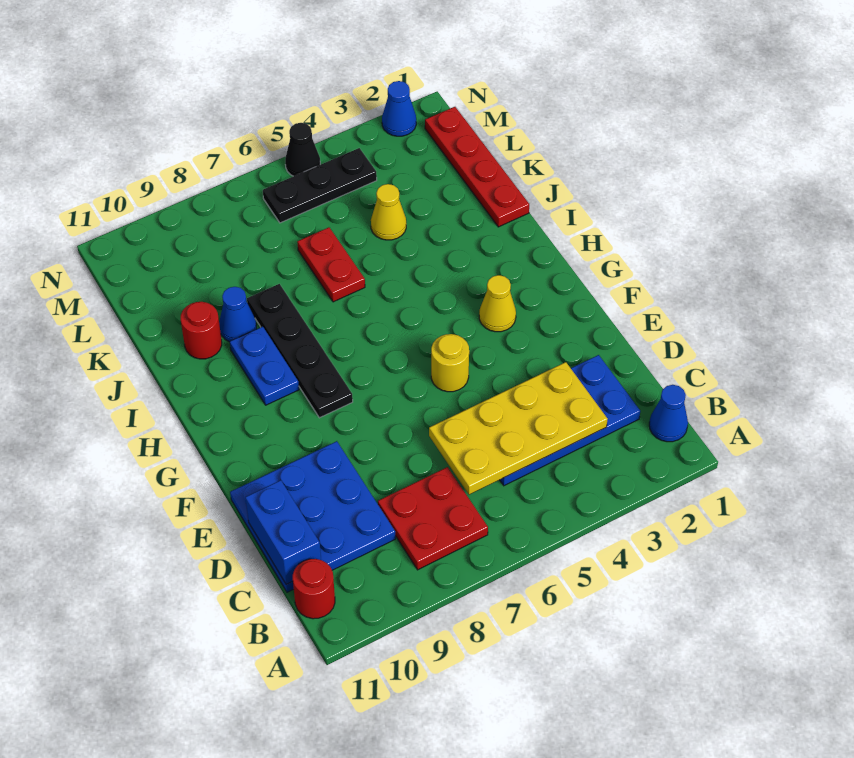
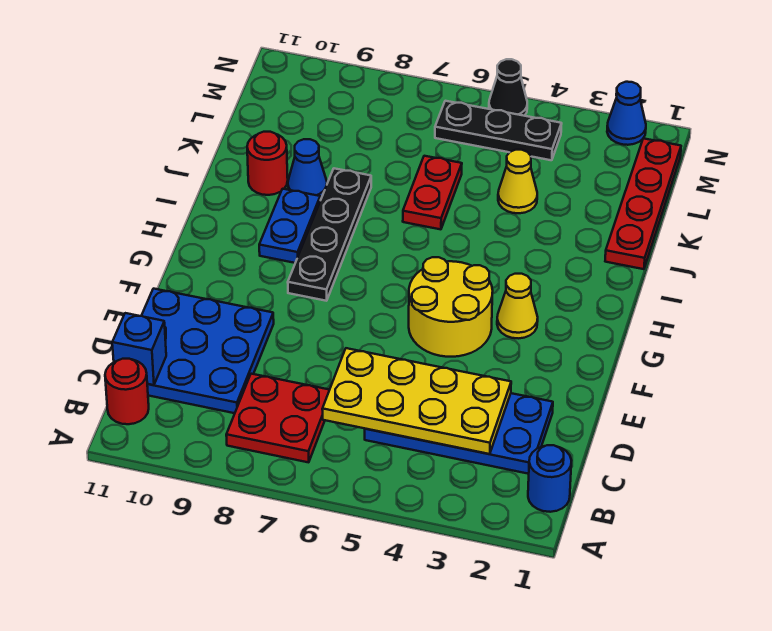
blue cone B1 level 1 -> blue round brick B1 level 1
blue brick C11:D11 level 2 -> blue brick C11 level 2
yellow round brick F5 level 1 -> yellow round brick F4:G5 level 1

